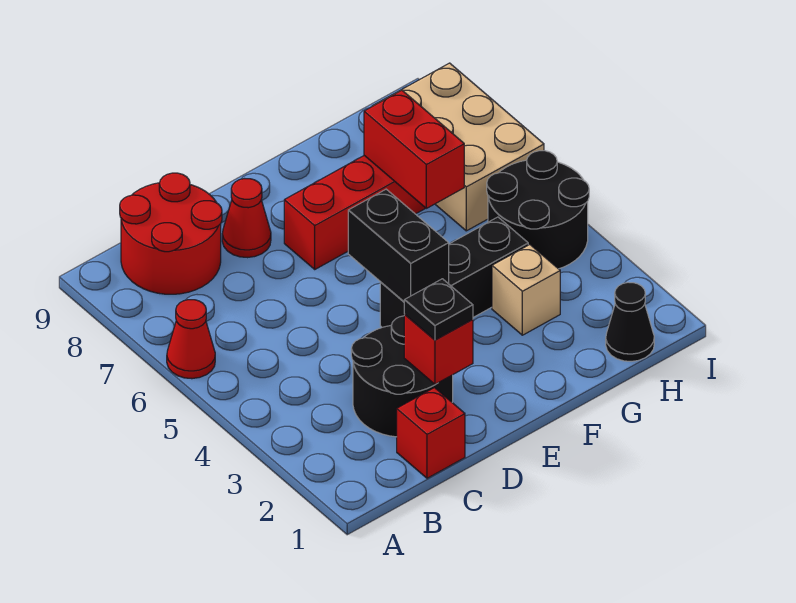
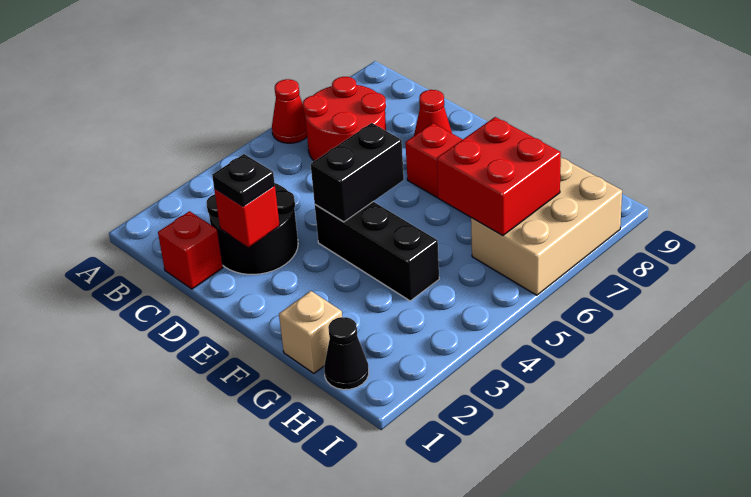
red round brick B8:C9 level 1 -> red round brick B6:C7 level 1
tan brick G3 level 1 -> tan brick G1 level 1
red brick G6:G7 level 2 -> red brick G6:H7 level 2
black round brick H4:I5 level 1 -> none

